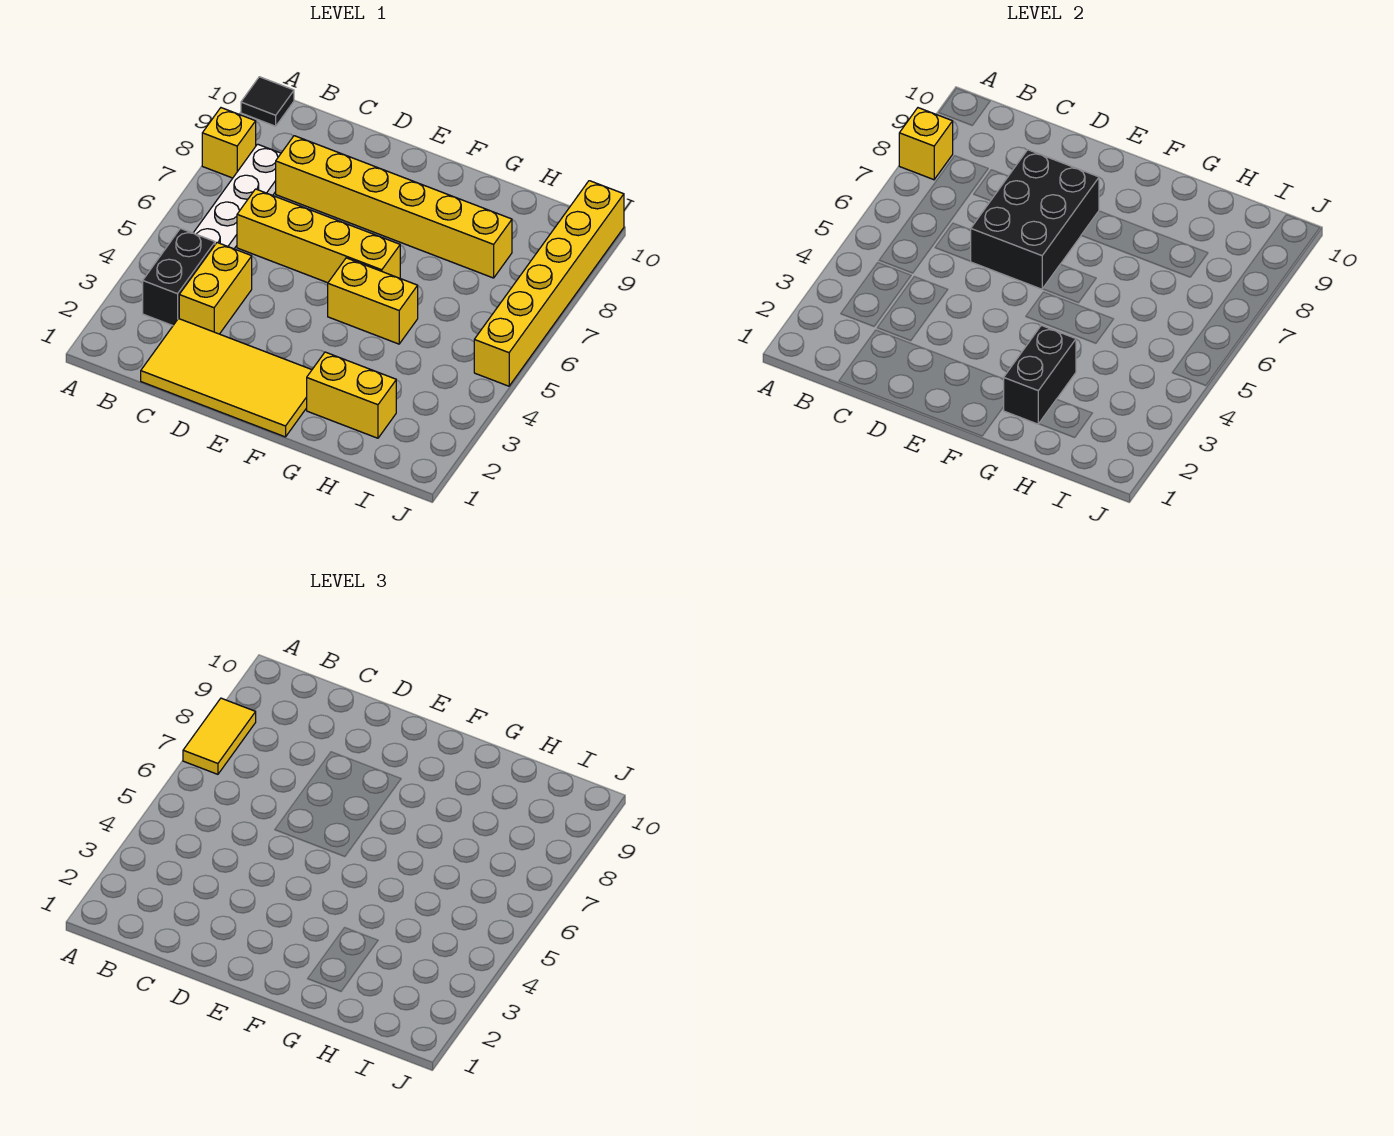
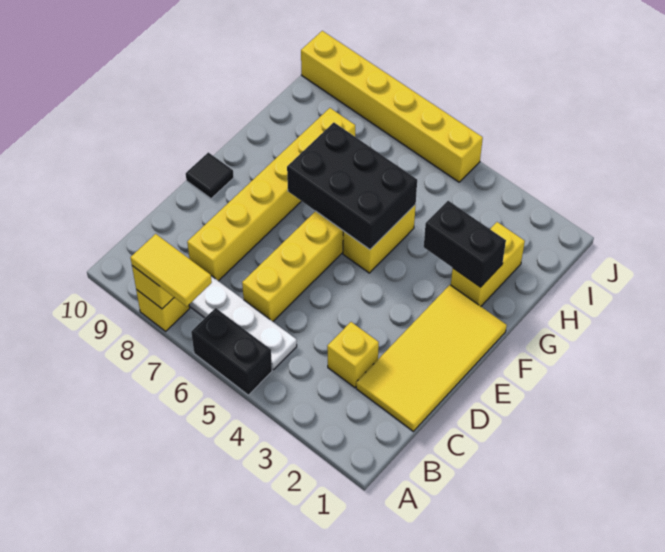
black tile A10 level 1 -> black tile E10 level 1
black brick B3:B4 level 1 -> black brick A5:A6 level 1
yellow brick C3:C4 level 1 -> yellow brick C3 level 1
black brick D6:E8 level 2 -> black brick F5:G7 level 2

